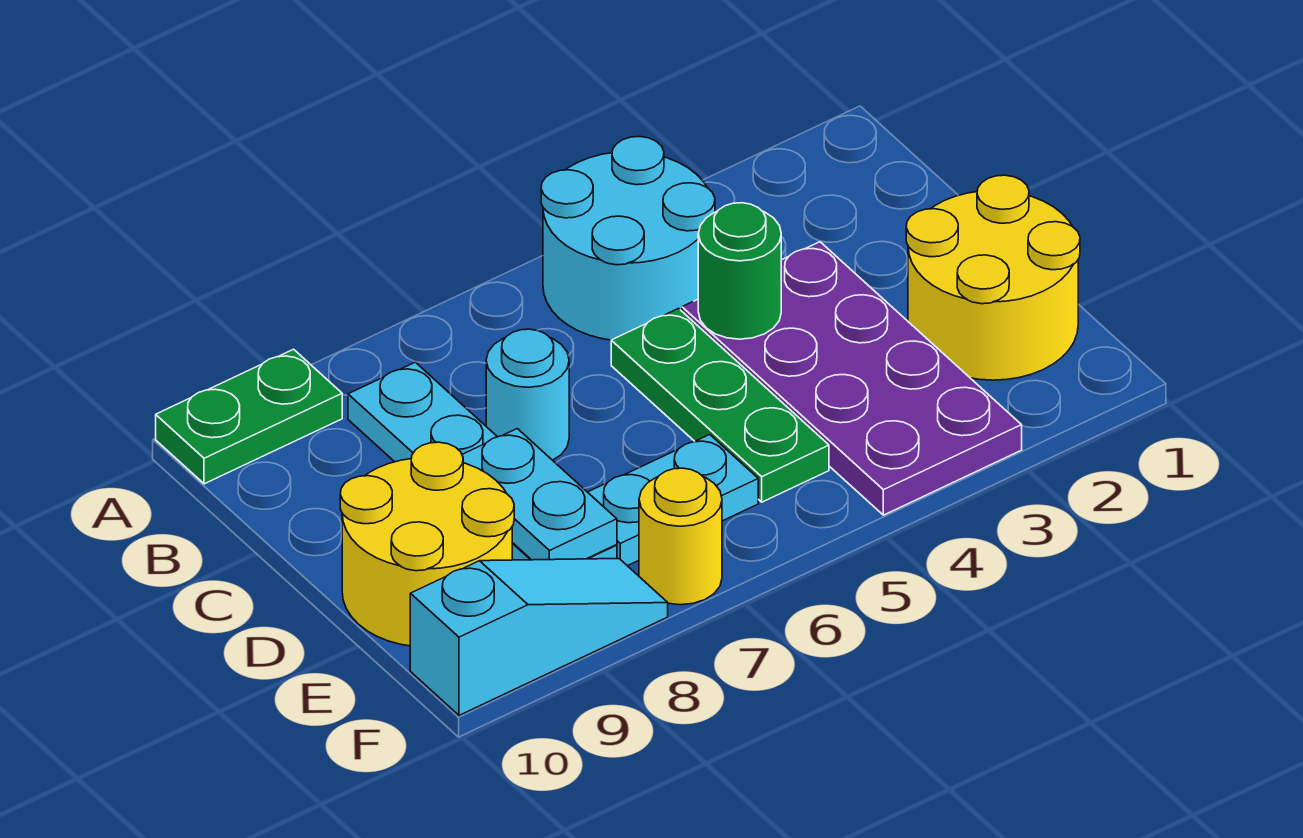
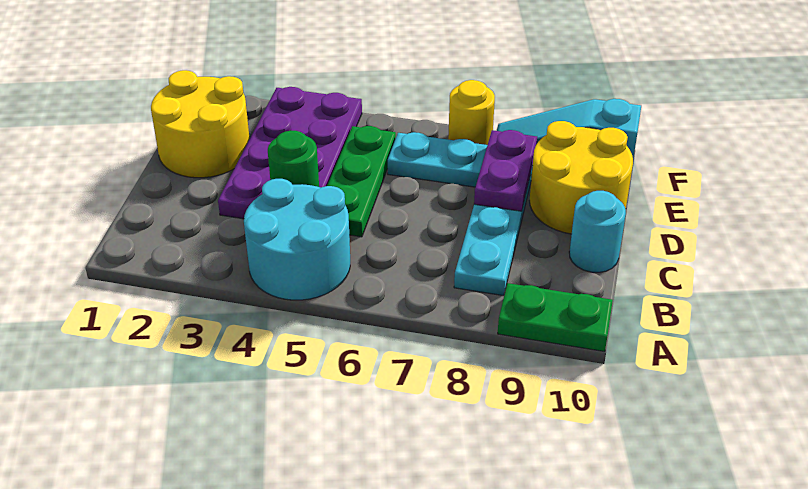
cyan round brick C7 level 1 -> cyan round brick C10 level 1
cyan plate D8:E8 level 2 -> purple plate D8:E8 level 2

